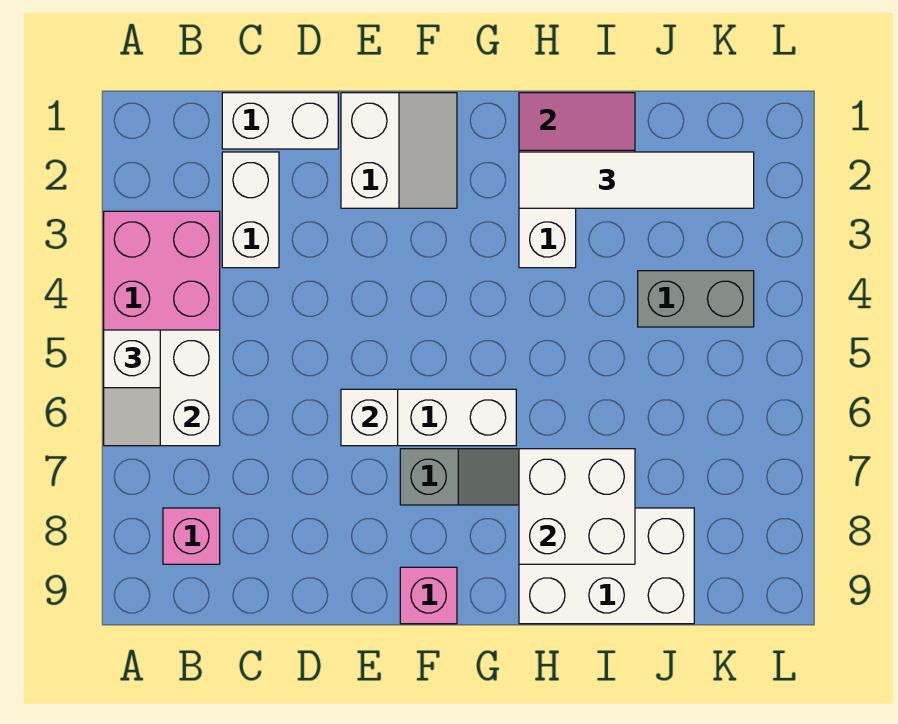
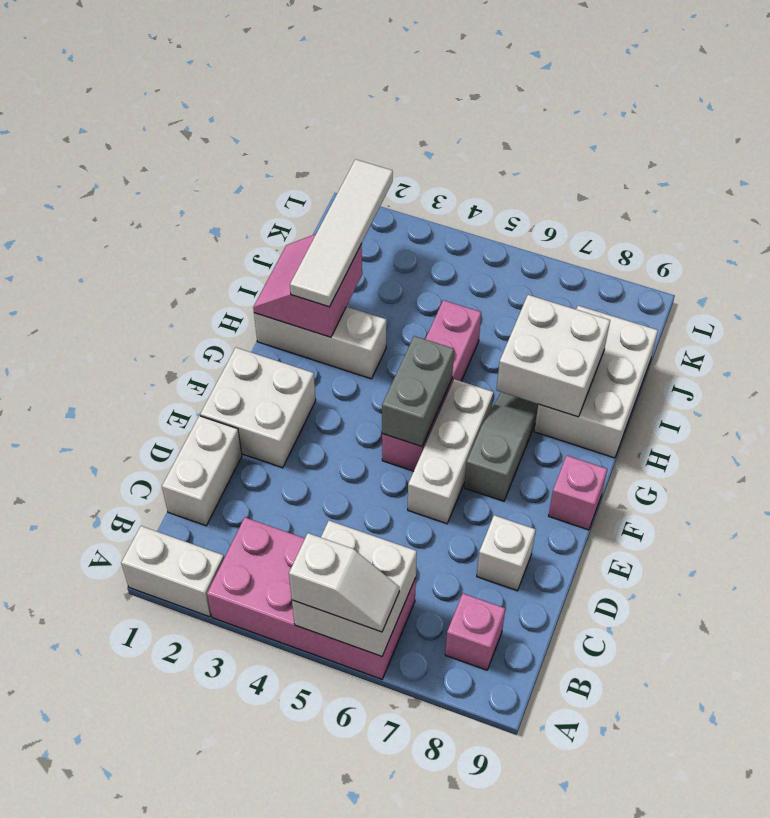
white brick C2:C3 level 1 -> white brick A1:A2 level 1
white slope E1:F2 level 1 top E -> white brick E1:F2 level 1
white brick E6 level 2 -> white brick D8 level 1
none -> pink brick F5:I5 level 1
grey brick J4:K4 level 1 -> grey brick F5:G5 level 2

